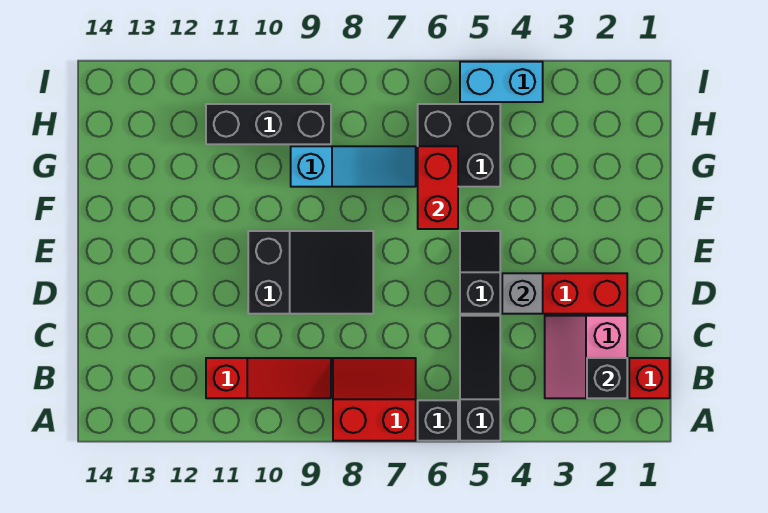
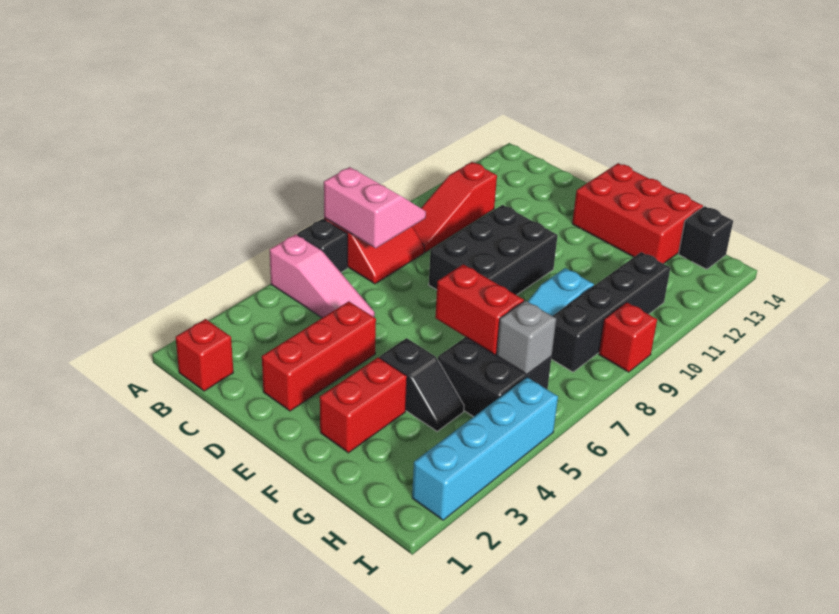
black slope A5:C5 level 1 top A -> pink slope A5:C5 level 1 top A
pink slope B2:C3 level 1 top 2 -> pink slope A7:B8 level 2 top 7
black brick B2 level 2 -> black brick H14 level 1
grey brick D4 level 2 -> grey brick H6 level 2
black slope D5:E5 level 1 top D -> black slope F4:G4 level 1 top F
black slope D8:E10 level 1 top 10 -> black brick D8:E10 level 1
none -> red brick E13:G14 level 1
none -> red brick F2:F3 level 1
black brick H9:H11 level 1 -> black brick H8:H11 level 1
cyan brick I4:I5 level 1 -> cyan brick I2:I5 level 1
none -> red brick I9 level 1

